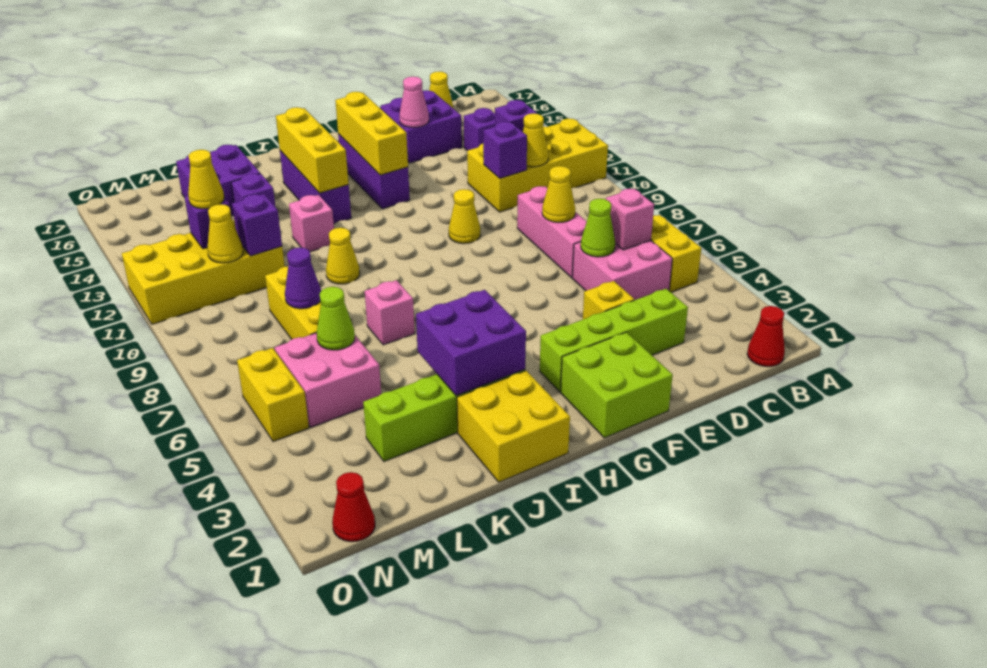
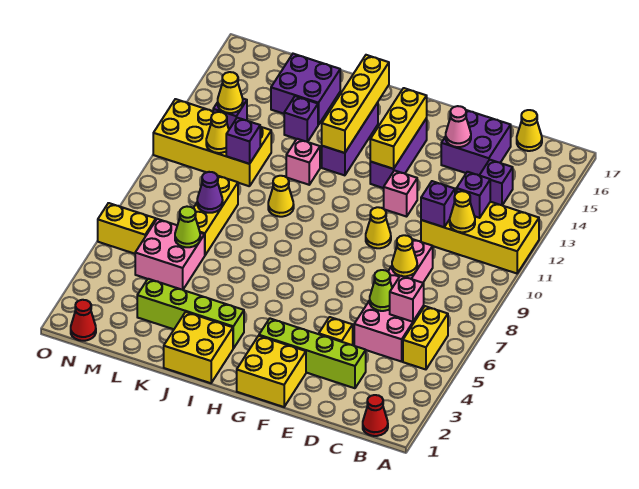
lime brick F1:G2 level 1 -> yellow brick F1:G2 level 1
purple brick I3:J4 level 2 -> none
yellow brick I13:I15 level 2 -> yellow brick I13:I16 level 2
pink brick J7 level 1 -> pink brick F12 level 1
yellow brick N5:N6 level 1 -> yellow brick N6:O6 level 1

